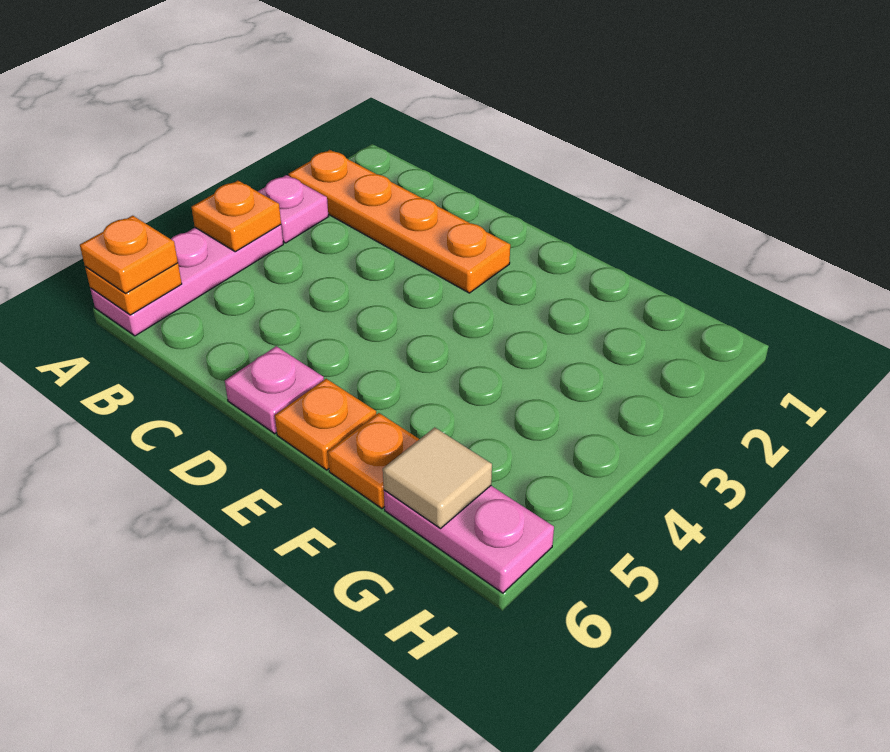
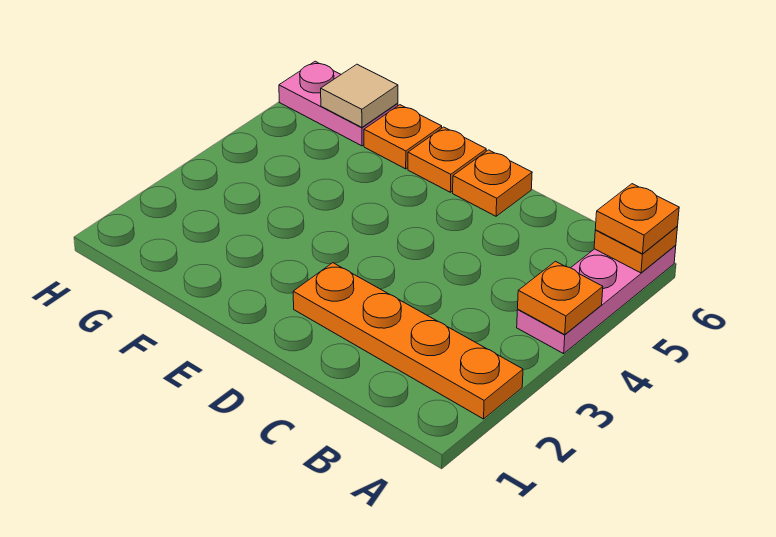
pink plate A3 level 1 -> none
pink plate D6 level 1 -> orange plate D6 level 1

